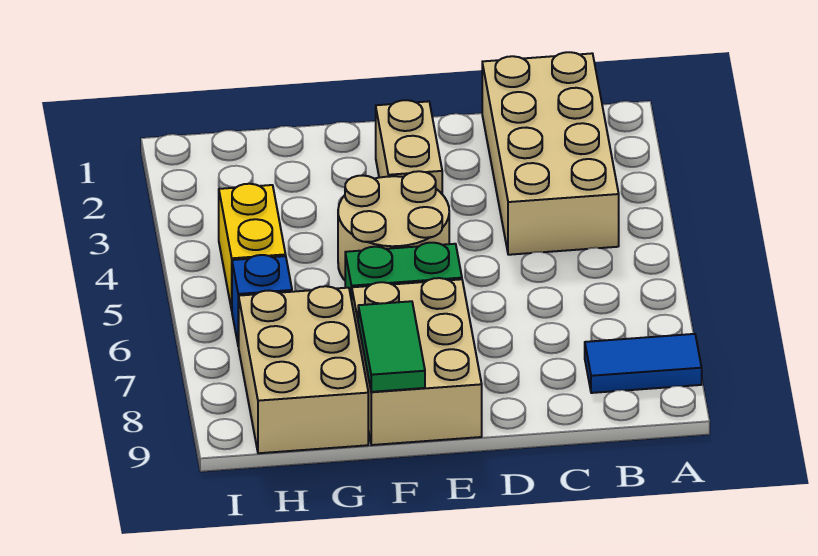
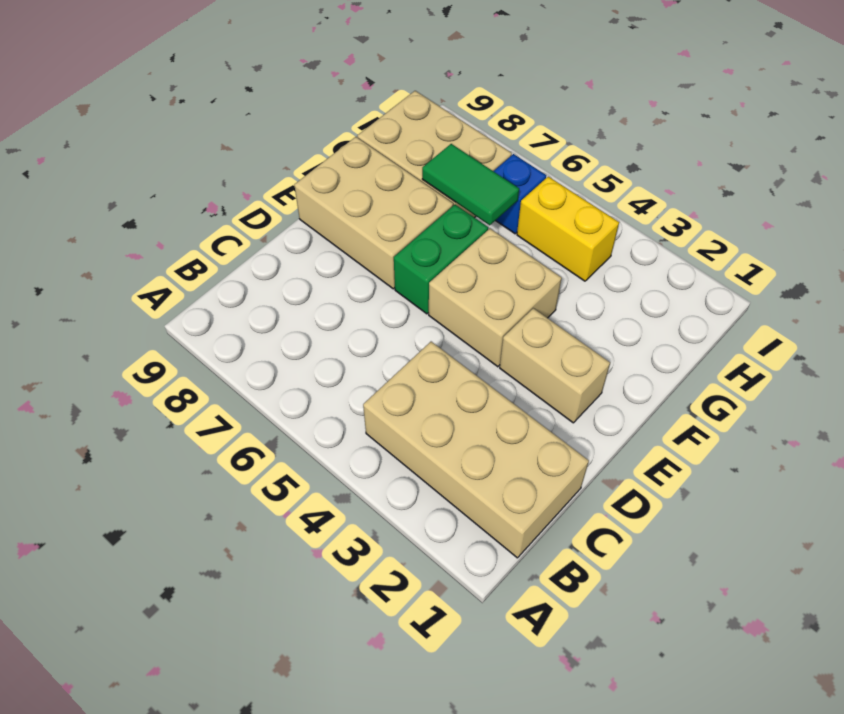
blue tile A8:B8 level 1 -> none
tan round brick E4:F5 level 1 -> tan brick E4:F5 level 1
green tile F8:F9 level 2 -> green tile G6:G7 level 2

